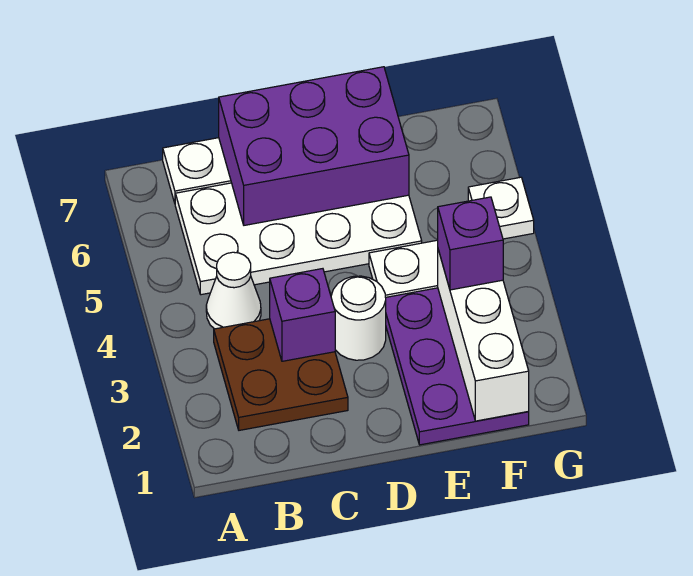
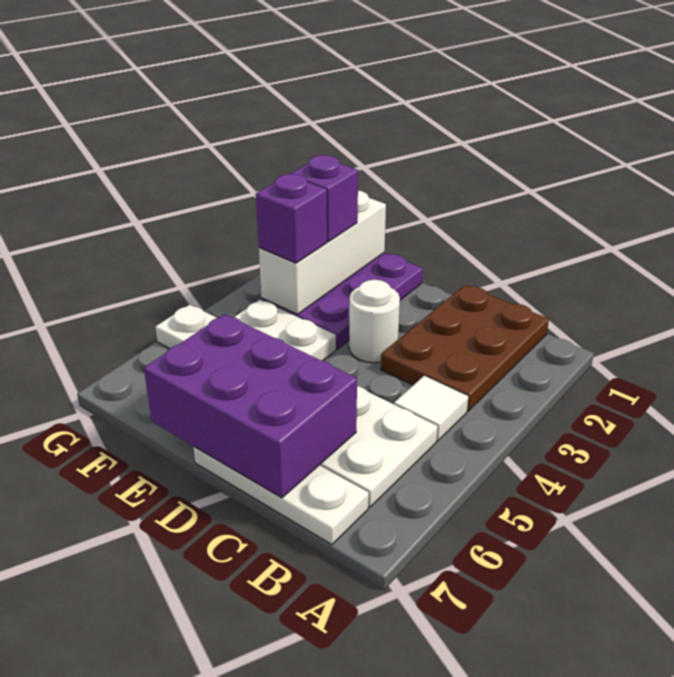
brown plate B2:C3 level 1 -> brown plate B1:C3 level 1
white cone B4 level 1 -> white tile B4 level 1
purple brick C3 level 2 -> purple brick F2 level 3

